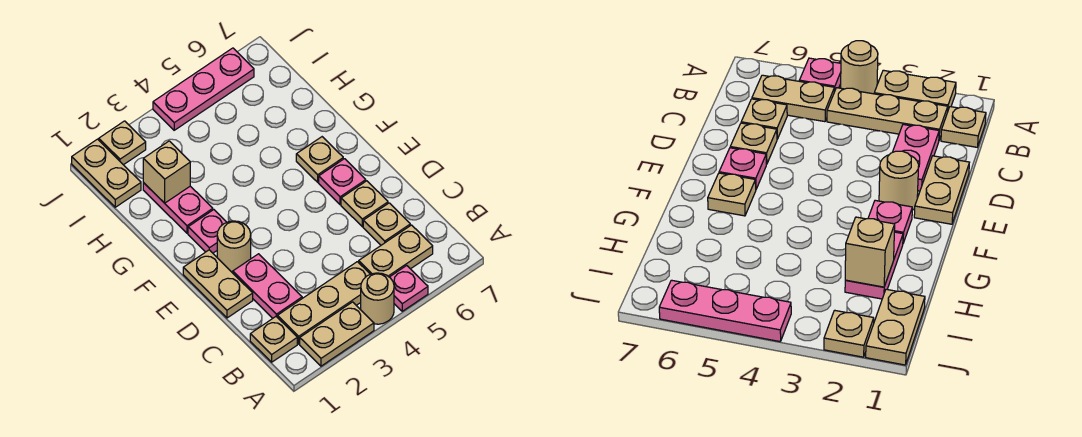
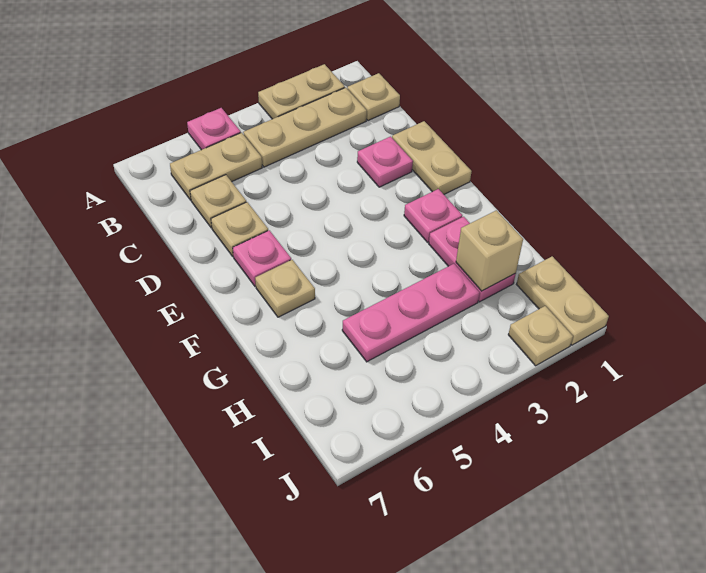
tan round brick A4 level 1 -> none
pink plate C2:D2 level 1 -> pink plate D2 level 1
tan round brick E2 level 1 -> none
pink plate J4:J6 level 1 -> pink plate H3:H5 level 1

